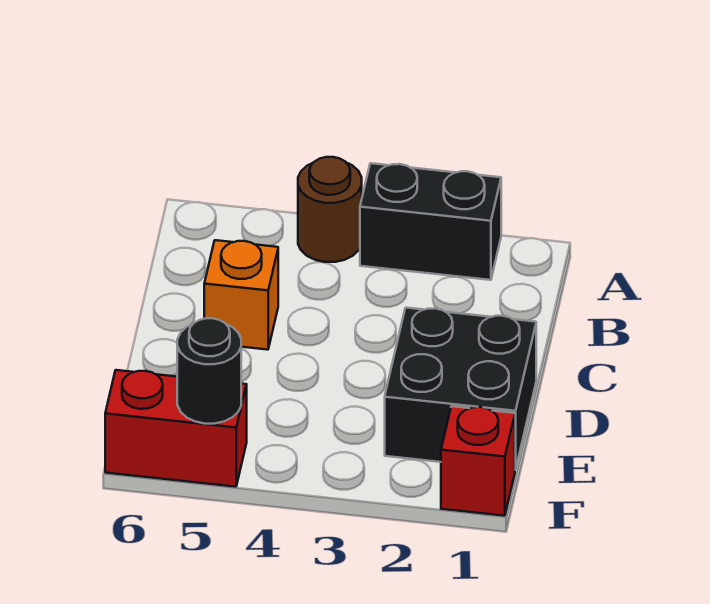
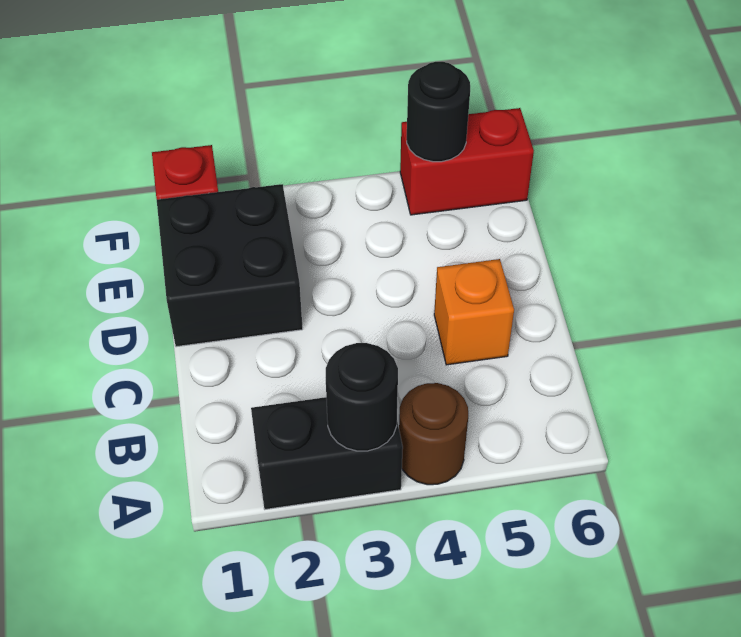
none -> black round brick A3 level 2

